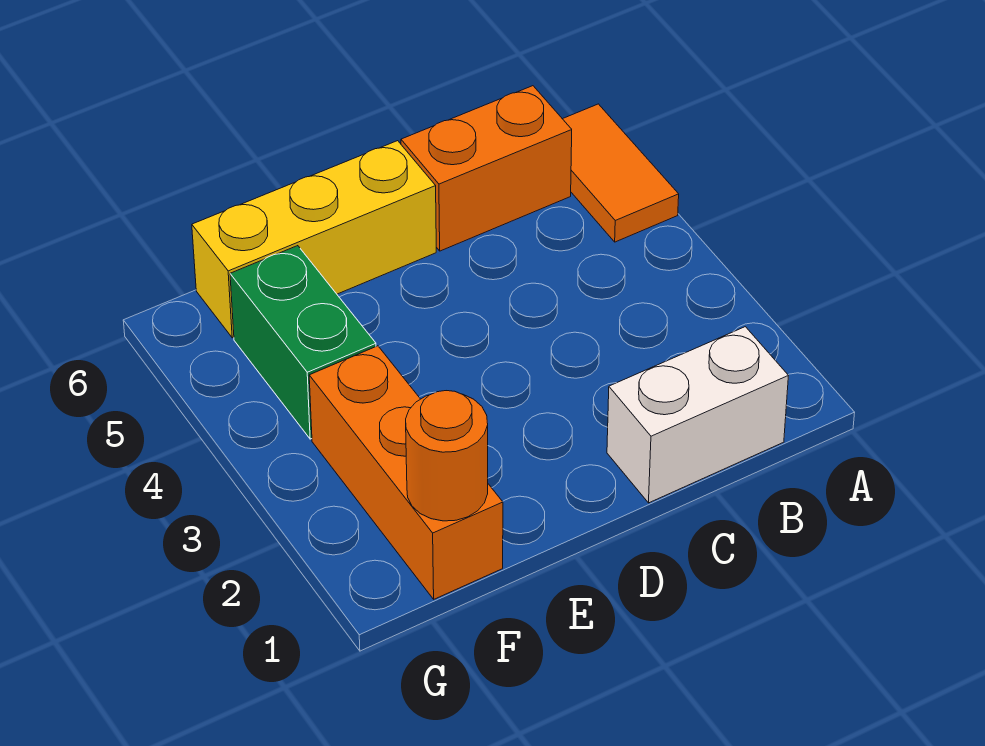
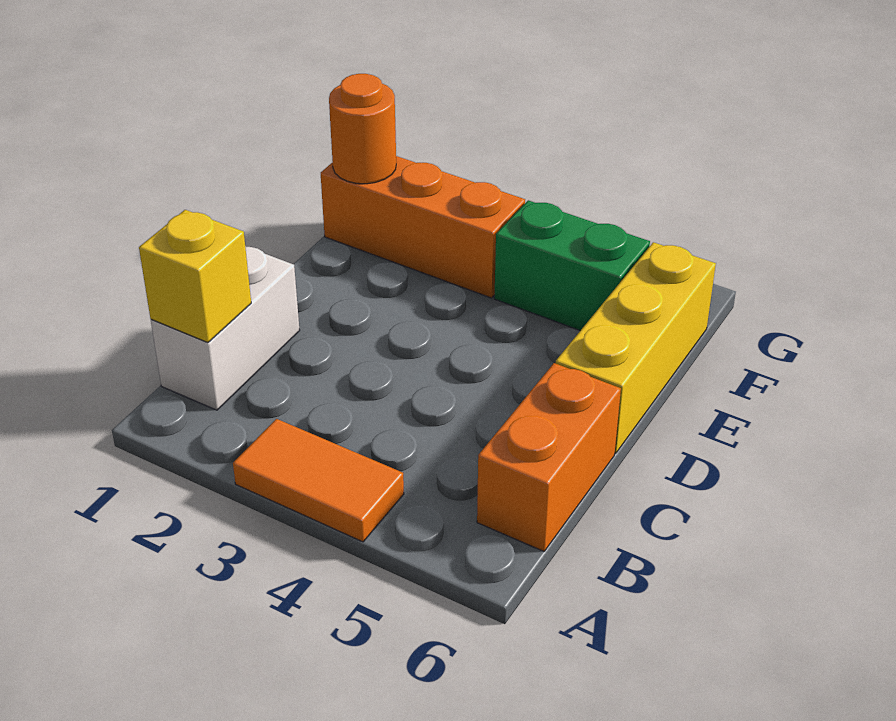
orange tile A5:A6 level 1 -> orange tile A3:A4 level 1
none -> yellow brick B1 level 2

